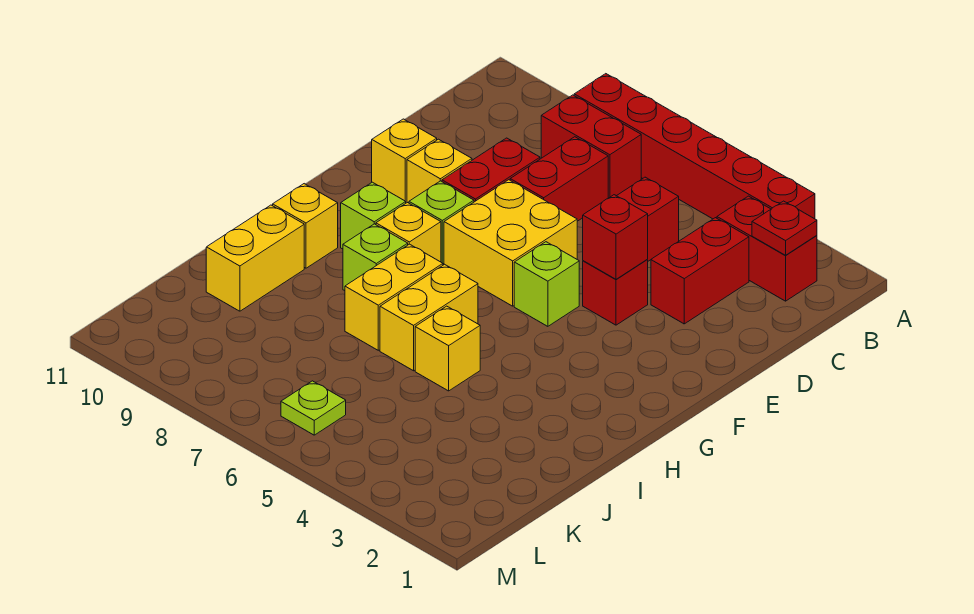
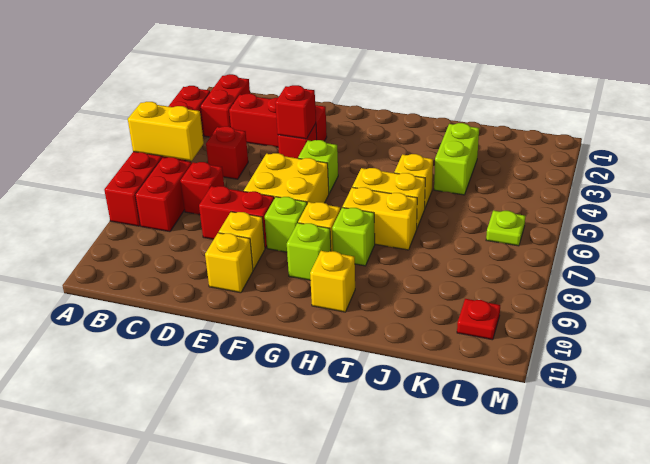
red plate B2 level 2 -> red plate L10 level 1
red brick C3:D3 level 1 -> red brick C3:E3 level 1
red brick C7:D7 level 1 -> red brick C7 level 1
yellow brick I10:J10 level 1 -> yellow brick A6:B6 level 2
none -> lime brick J3:J4 level 1

